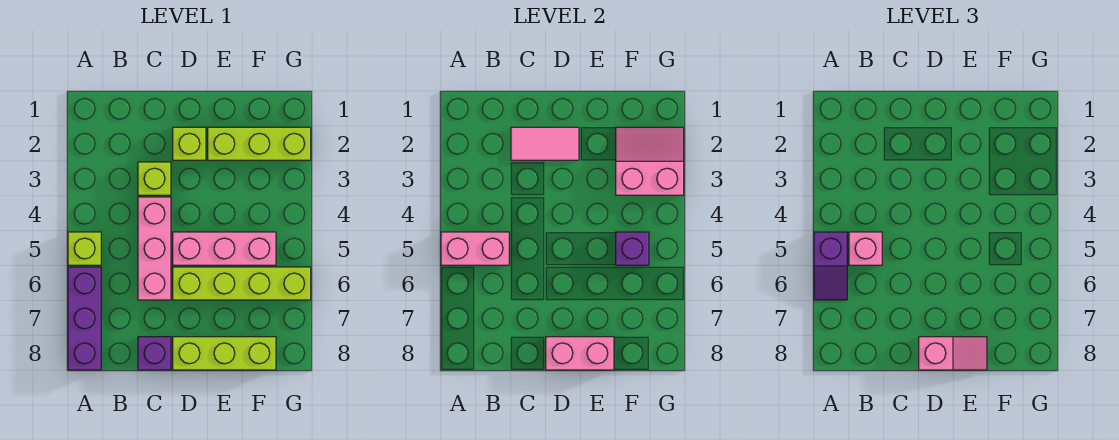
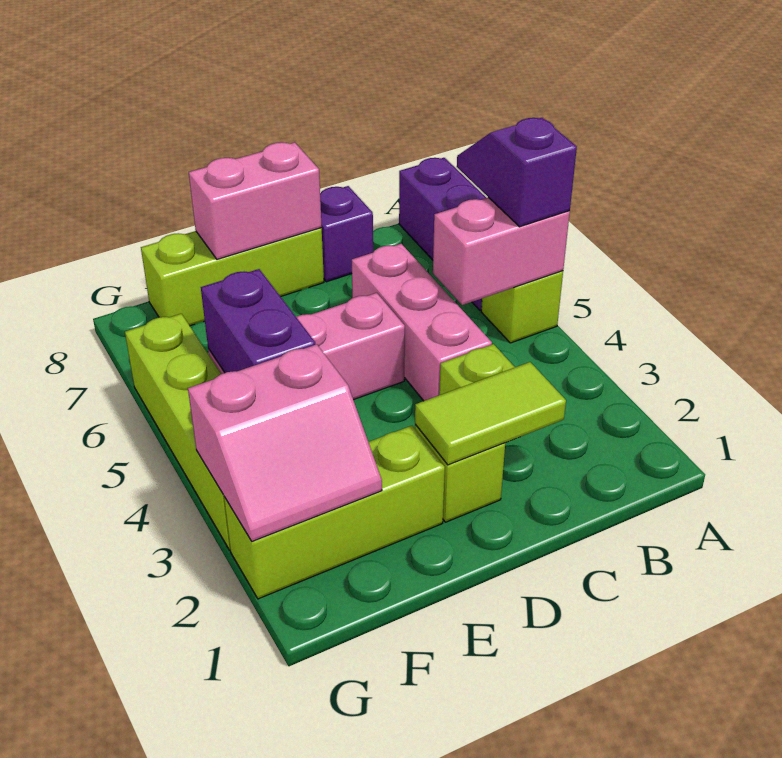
pink brick B5 level 3 -> none
pink tile C2:D2 level 2 -> lime tile C2:D2 level 2
lime brick D6:G6 level 1 -> lime brick G3:G6 level 1
pink slope D8:E8 level 3 top D -> none
purple brick F5 level 2 -> purple brick F4:F5 level 2

